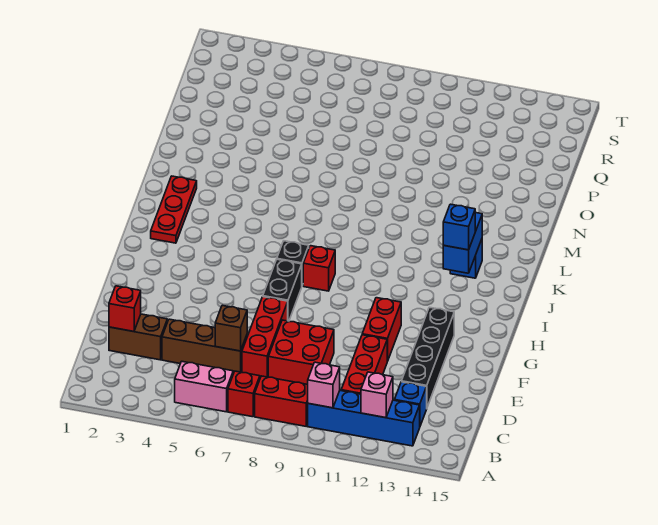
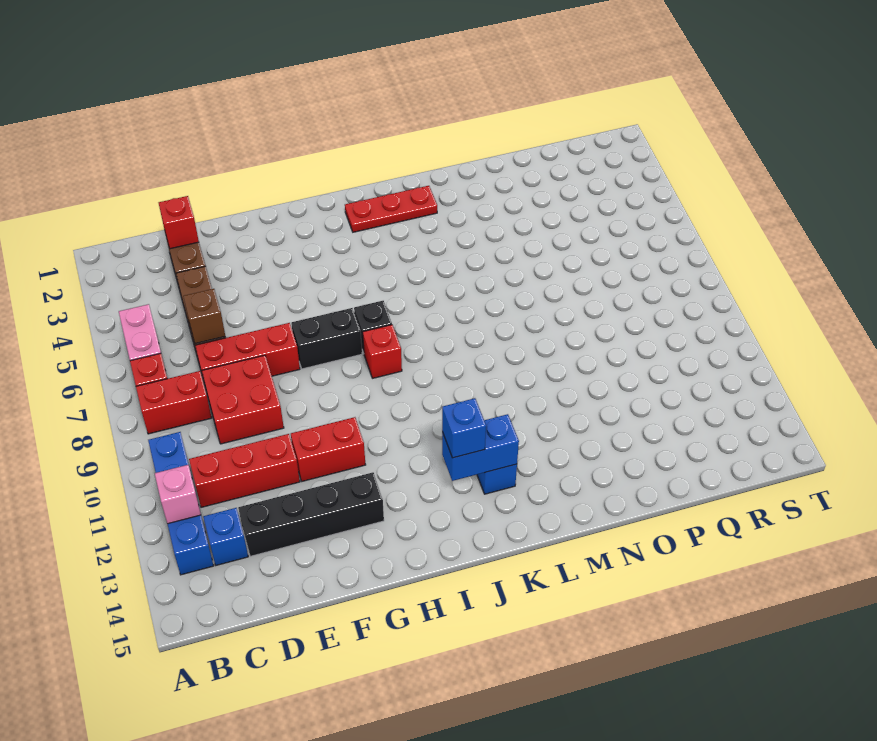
red brick B8:B9 level 1 -> red brick B8:C8 level 1
pink brick B10 level 2 -> none

